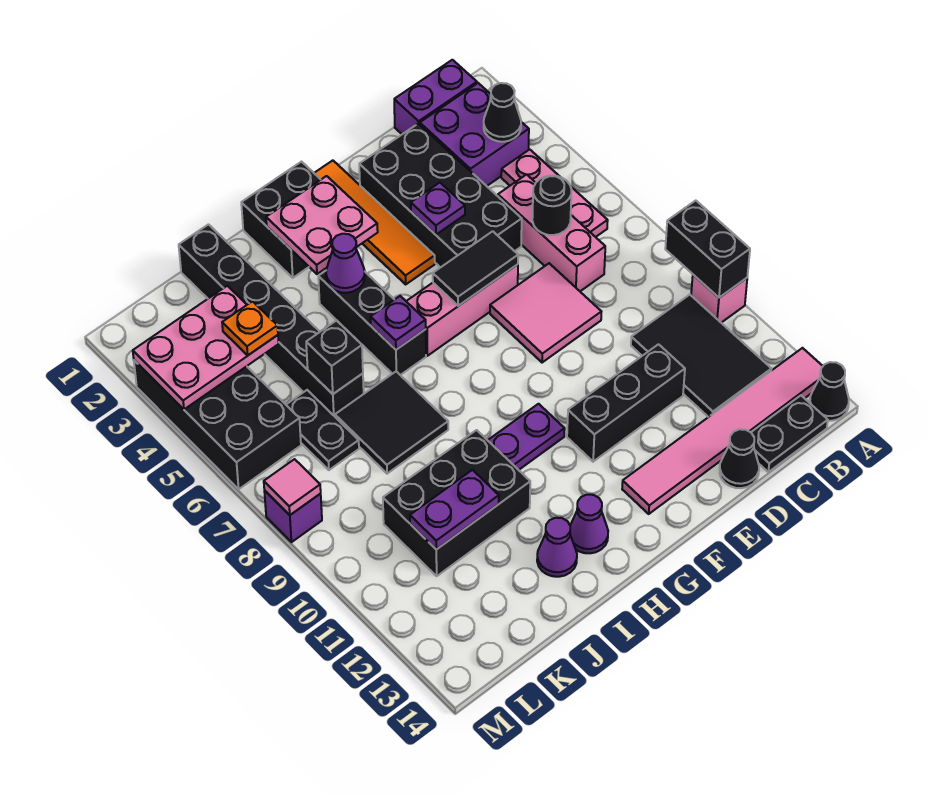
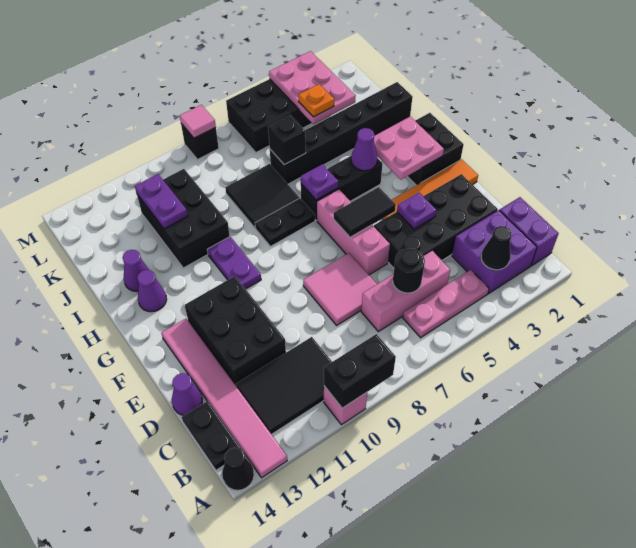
black brick D11:F11 level 1 -> black brick D11:F12 level 1
black cone D14 level 1 -> purple cone D14 level 1
black tile E6:F6 level 2 -> black tile F5:F6 level 2
black plate K6:K7 level 1 -> black plate H7:H8 level 1
purple brick M8 level 1 -> black brick M8 level 1

